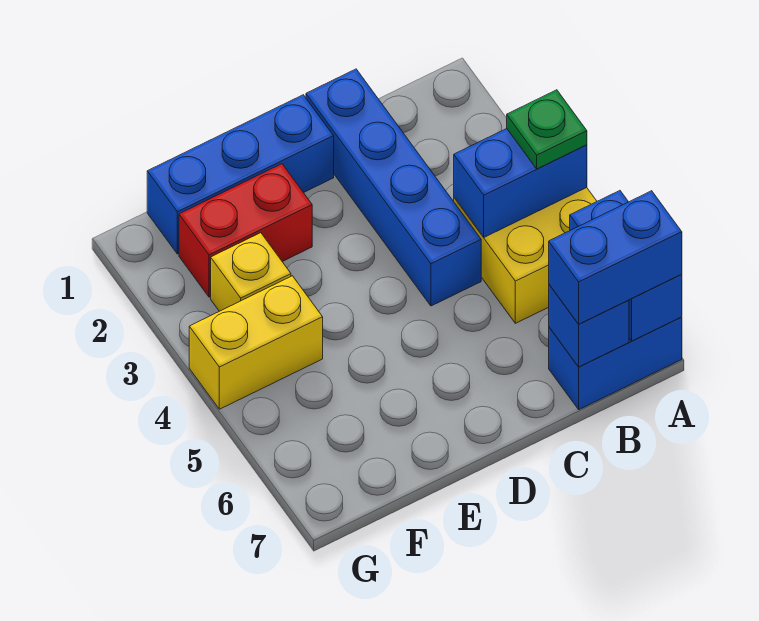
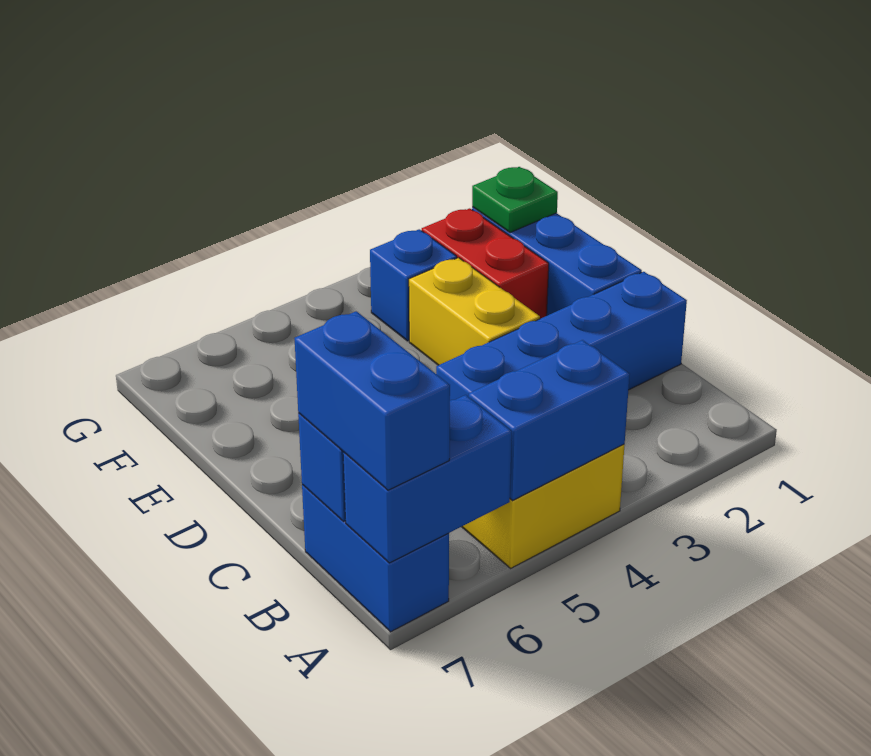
blue brick A4:B4 level 2 -> blue brick A4:A5 level 2
green plate A4 level 3 -> green plate F1 level 2
yellow brick F3 level 1 -> blue brick F3 level 1
yellow brick F4:G4 level 1 -> yellow brick D3:E3 level 1

